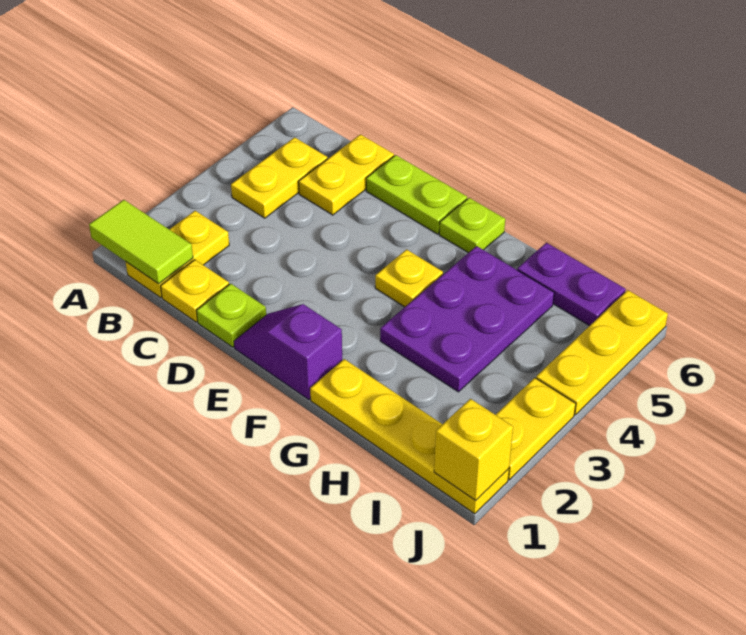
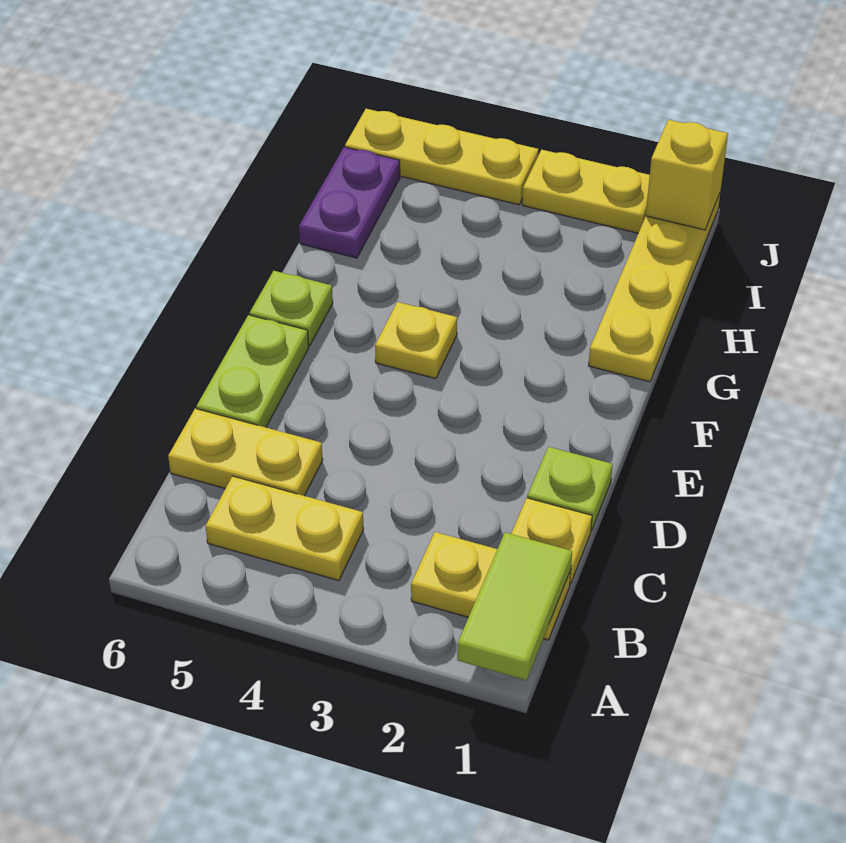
purple slope E1:F1 level 1 top F -> none
purple plate G3:H5 level 1 -> none

